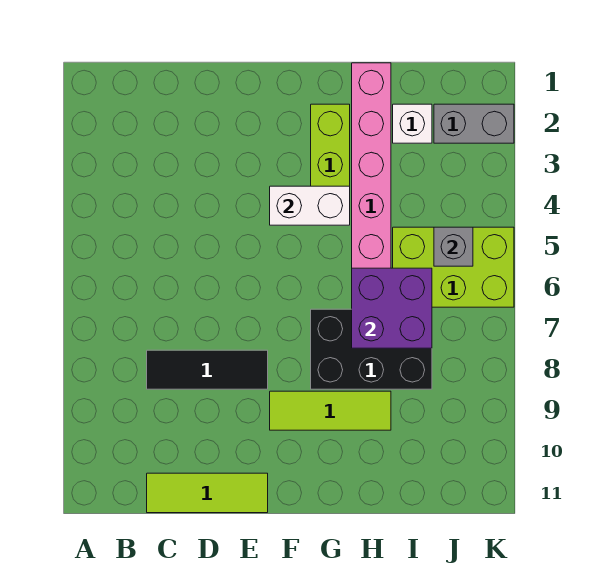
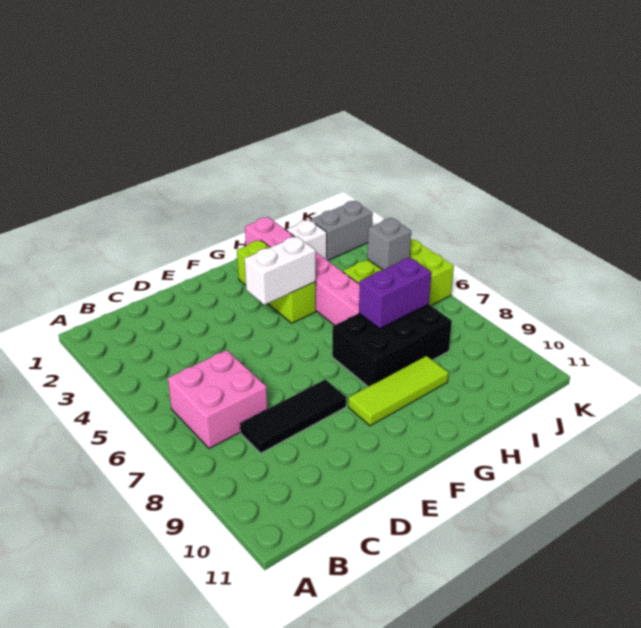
none -> pink brick B6:C7 level 1
lime tile C11:E11 level 1 -> none
purple brick H6:I7 level 2 -> purple brick H7:I7 level 2

